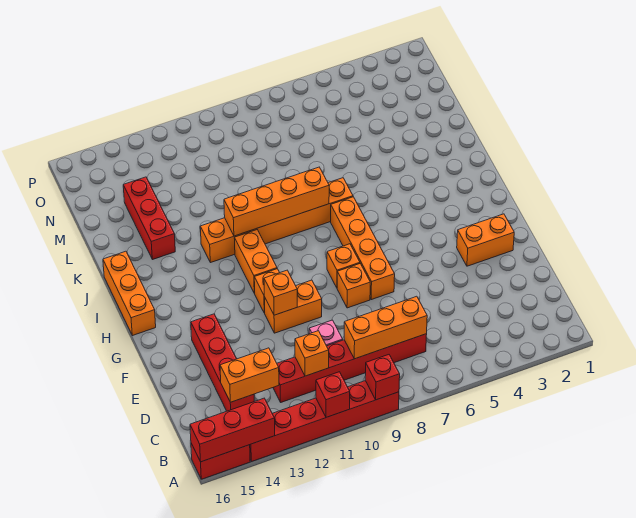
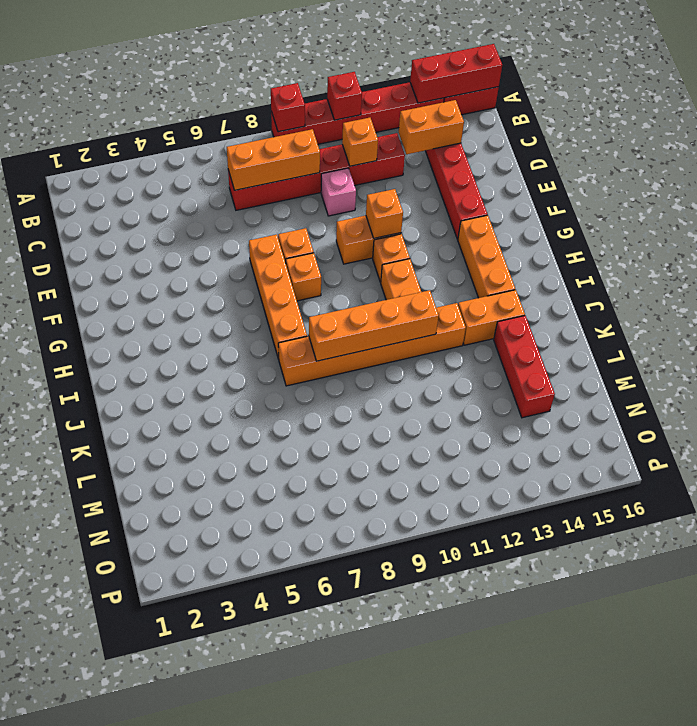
orange brick F2:F3 level 1 -> orange brick J13:J14 level 1
orange brick H16:J16 level 1 -> orange brick G14:I14 level 1

